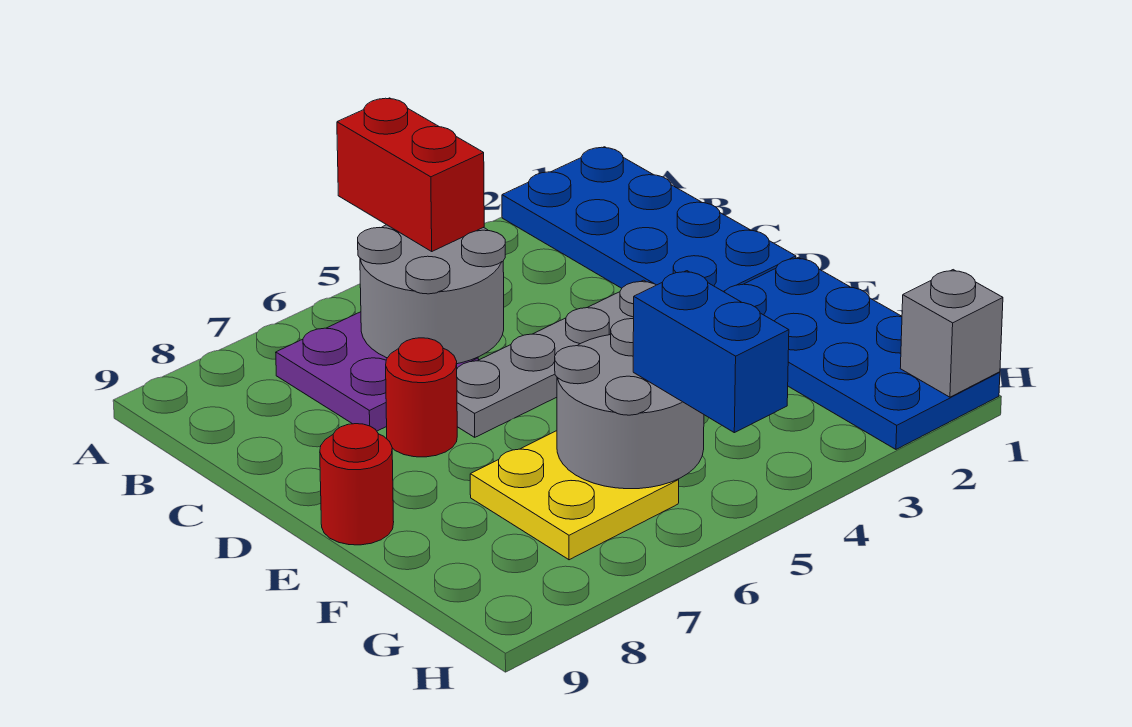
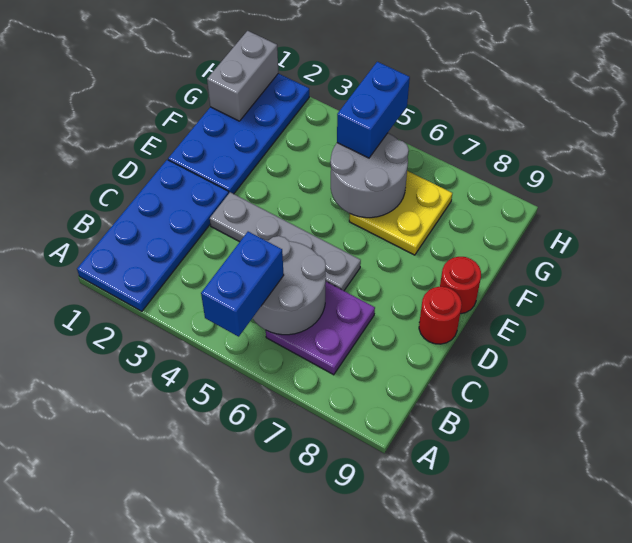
red brick A5:B5 level 3 -> blue brick A5:B5 level 3
red round brick D7 level 1 -> red round brick D9 level 1
grey brick H1 level 2 -> grey brick G1:H1 level 2

